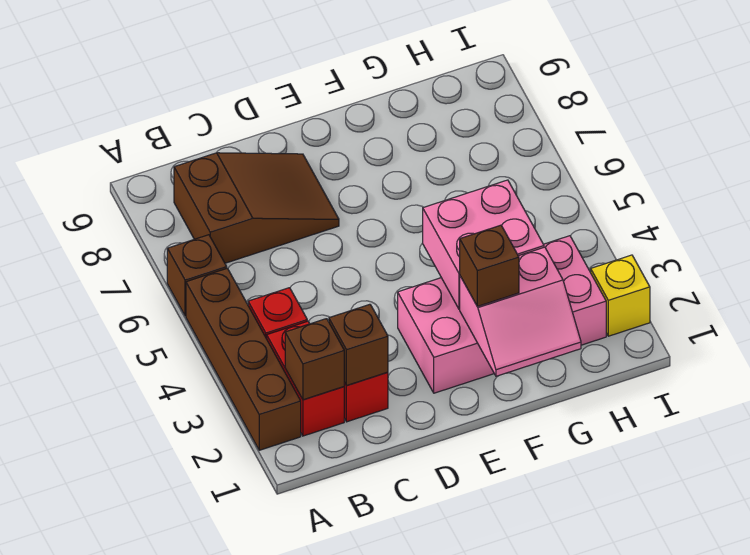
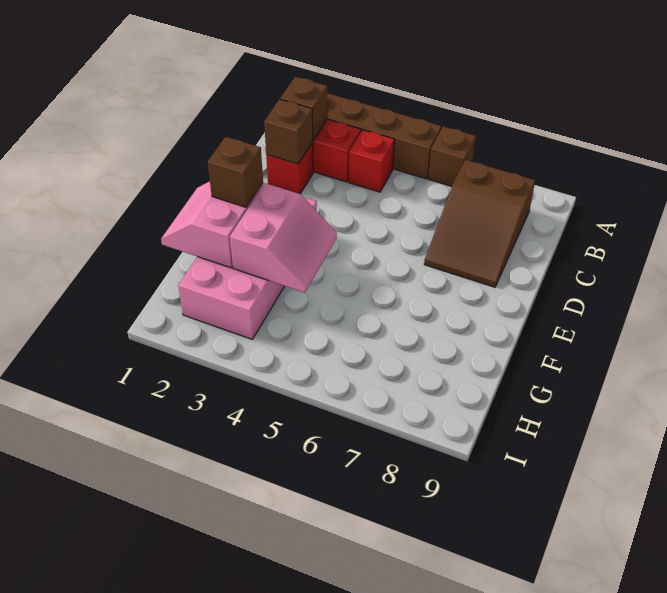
pink brick F3:G4 level 2 -> pink slope F3:G4 level 2 top 3
yellow brick I2 level 1 -> none

